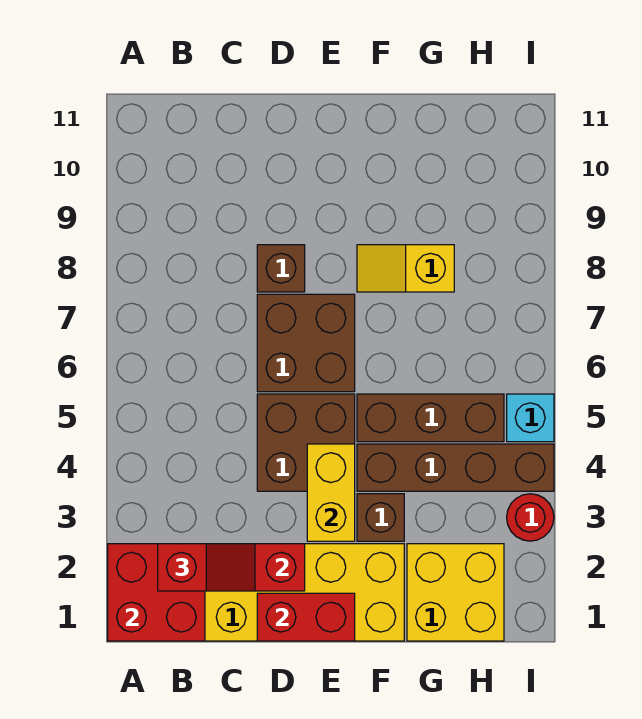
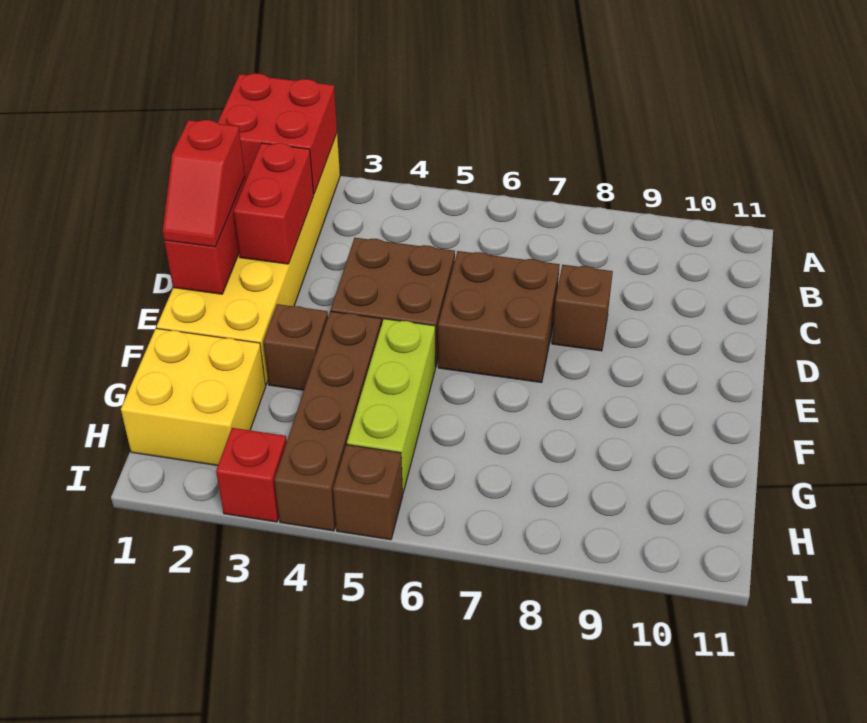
red slope B2:C2 level 3 top B -> red slope D1:E1 level 3 top D
yellow brick E3:E4 level 2 -> none
brown brick F5:H5 level 1 -> lime brick F5:H5 level 1
yellow slope F8:G8 level 1 top G -> none
red round brick I3 level 1 -> red brick I3 level 1
cyan brick I5 level 1 -> brown brick I5 level 1

